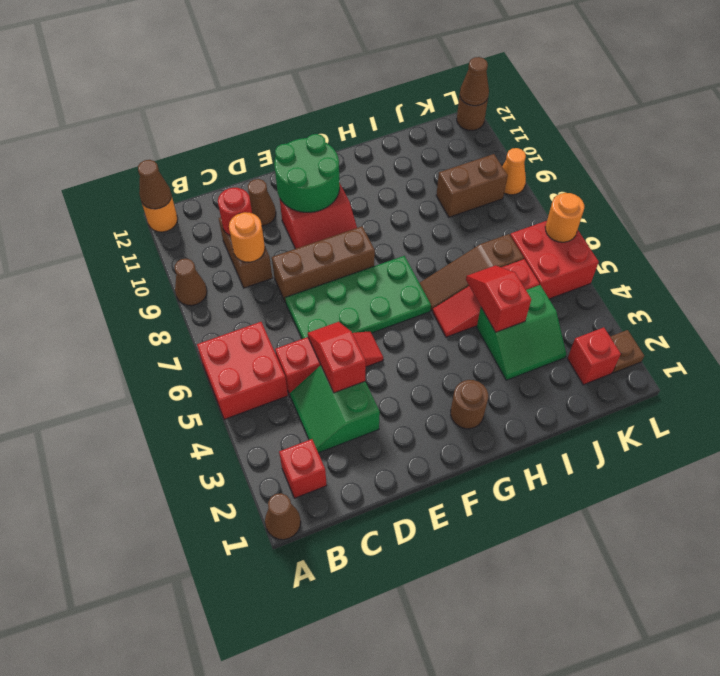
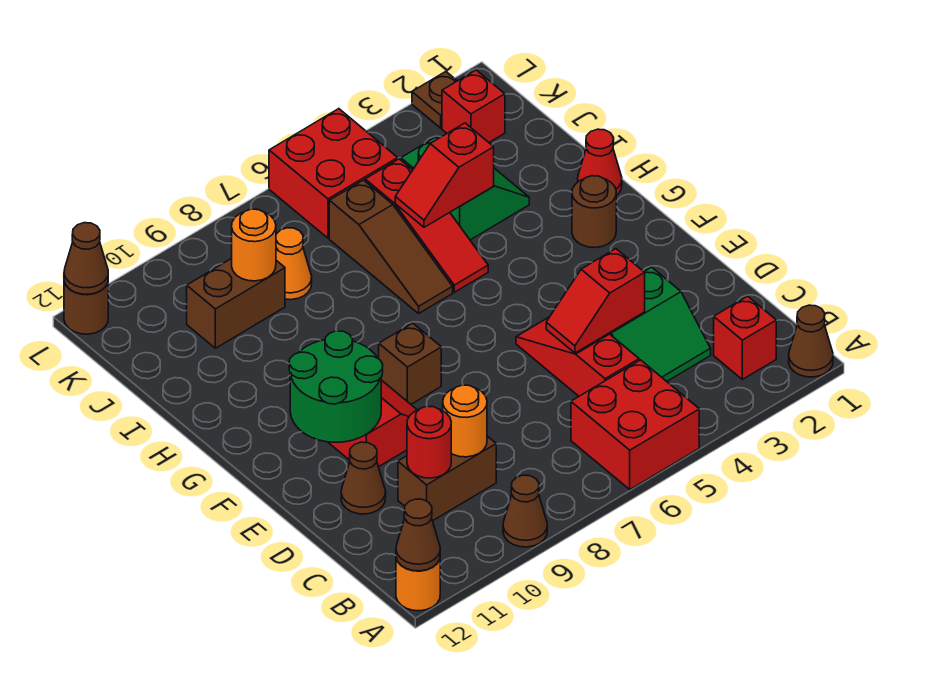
green plate D6:G7 level 1 -> none
brown brick D8:F8 level 1 -> brown brick F8 level 1
none -> red cone H1 level 1
brown brick J9:K9 level 1 -> brown brick J9:J10 level 1
orange round brick L6 level 2 -> orange round brick J9 level 2
orange cone L9 level 1 -> orange cone J8 level 1

